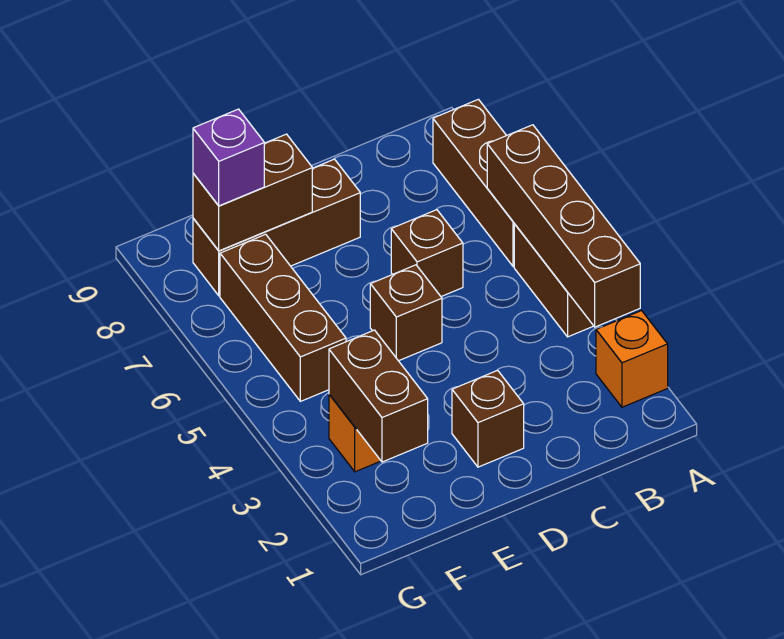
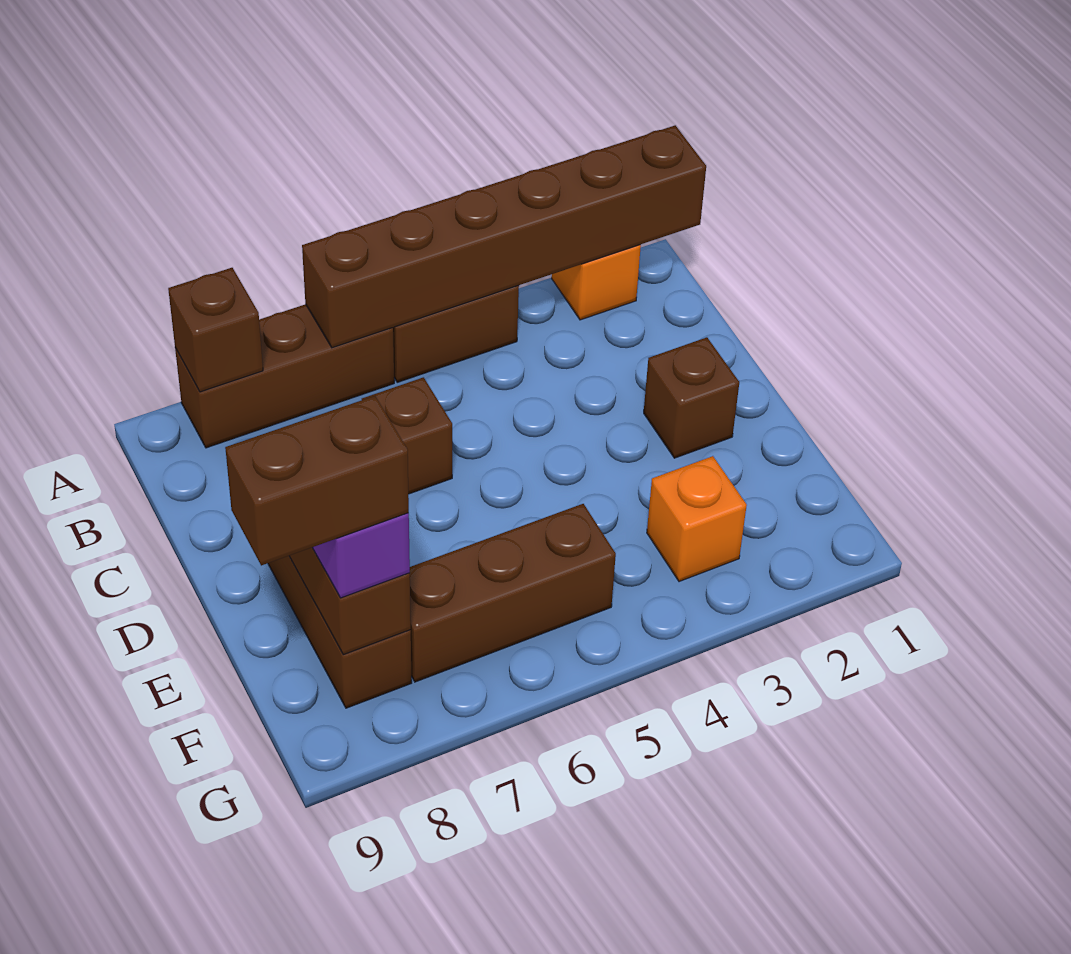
brown brick A3:A6 level 2 -> brown brick A1:A6 level 2
brown brick D5 level 1 -> brown brick A8 level 2
brown brick F2:F3 level 2 -> brown brick F8:F9 level 4

